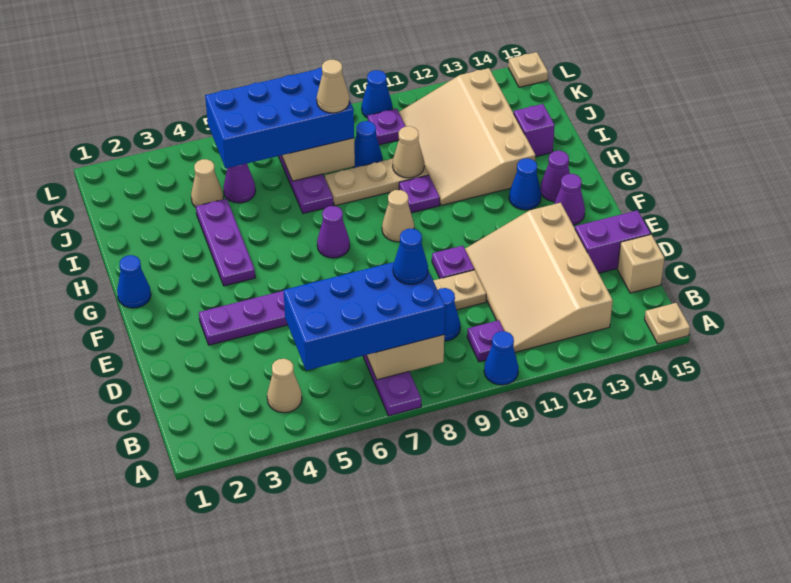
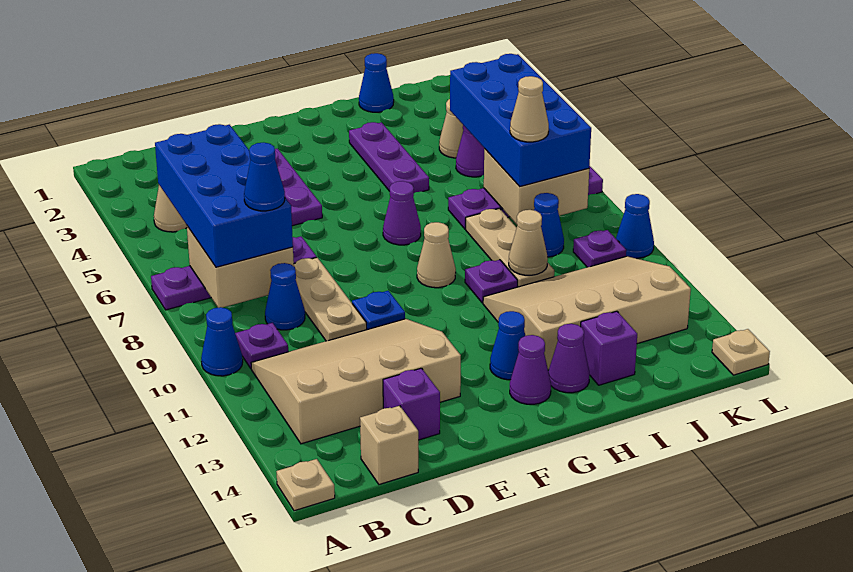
purple brick D14:D15 level 1 -> purple brick D14 level 1
purple plate E10 level 1 -> blue plate E10 level 1
purple cone F14 level 1 -> purple cone H14 level 1
blue cone G1 level 1 -> blue cone I1 level 1
purple plate G4:I4 level 1 -> purple plate H3:H5 level 1

